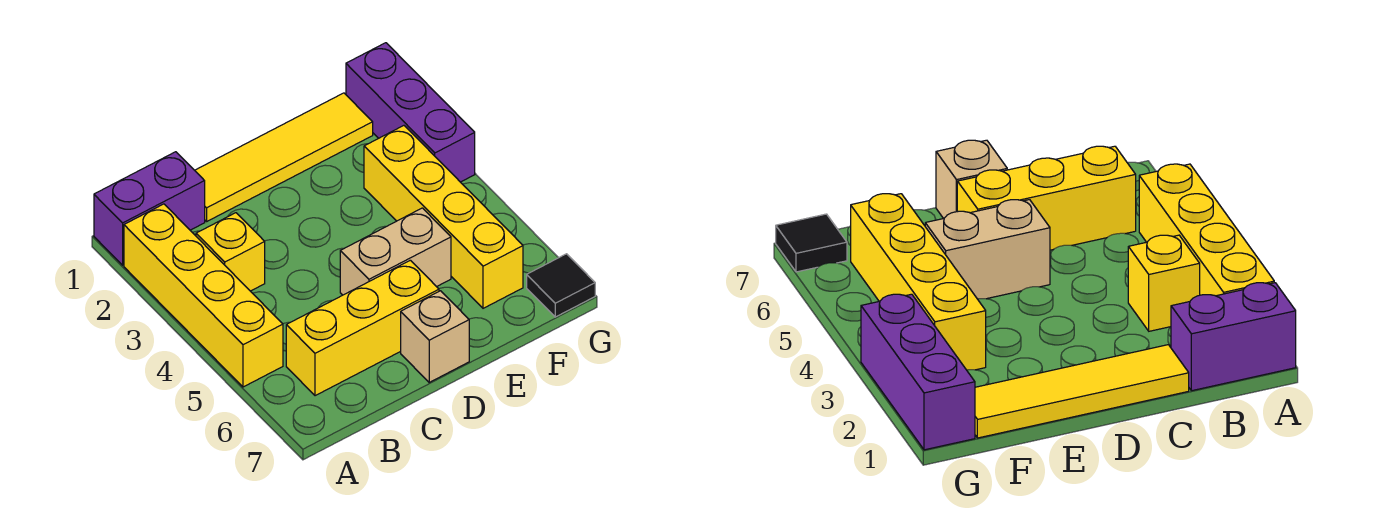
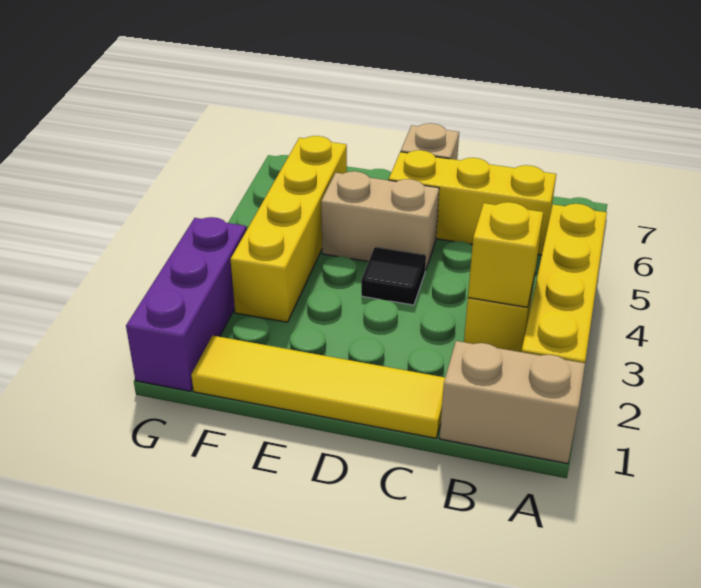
purple brick A1:B1 level 1 -> tan brick A1:B1 level 1
none -> yellow brick B3 level 2
black tile G7 level 1 -> black tile D4 level 1

